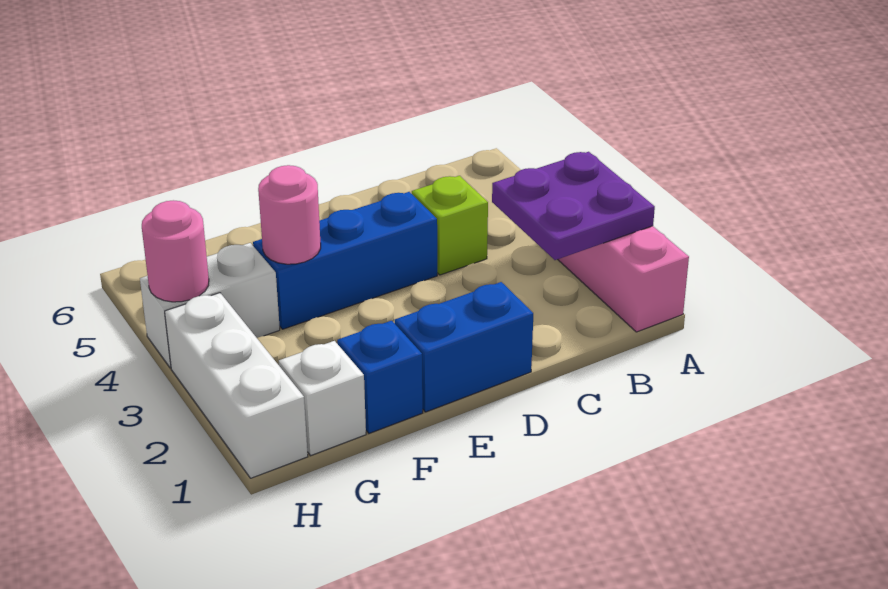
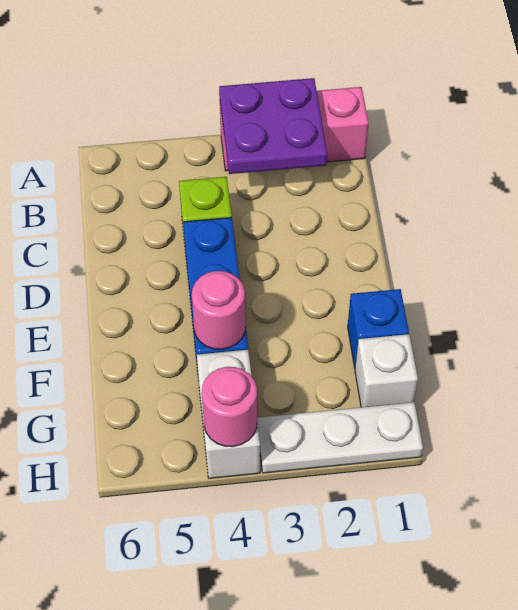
blue brick D1:E1 level 1 -> none
white brick H1:H3 level 1 -> white plate H1:H3 level 1

